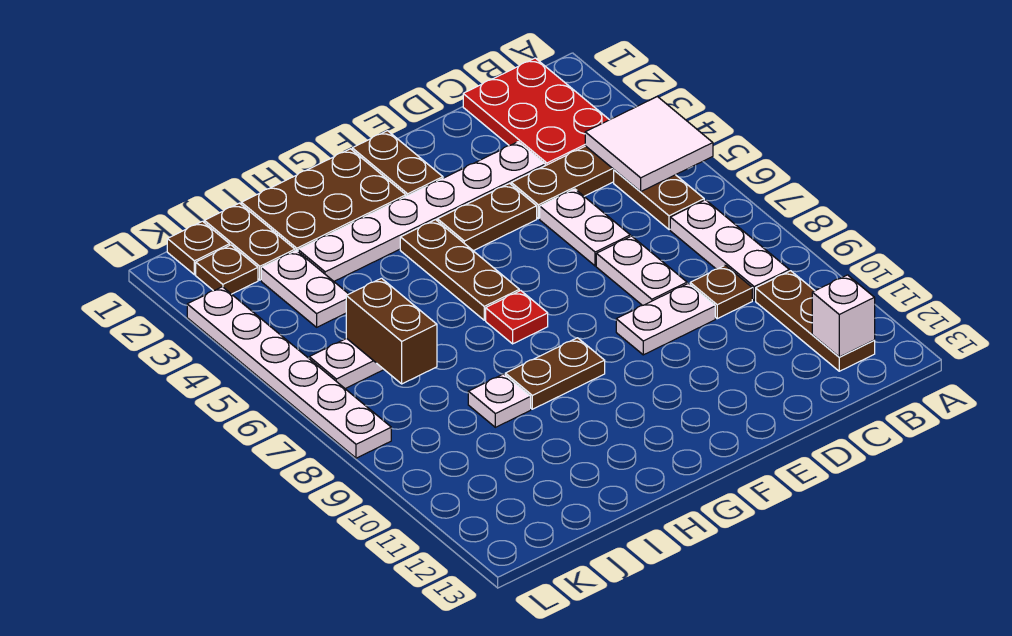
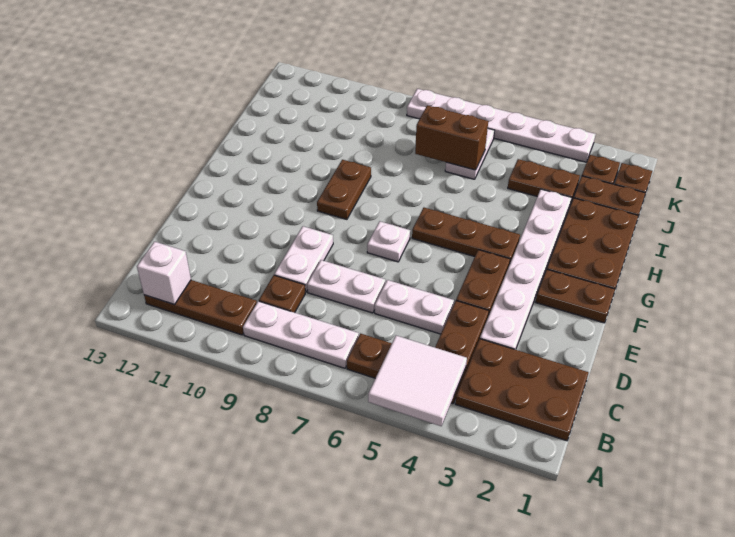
red plate B1:C3 level 1 -> brown plate B1:C3 level 1
red plate G7 level 1 -> none
white plate I9 level 1 -> white plate F7 level 1
white plate J3:J4 level 1 -> brown plate J3:J4 level 1

